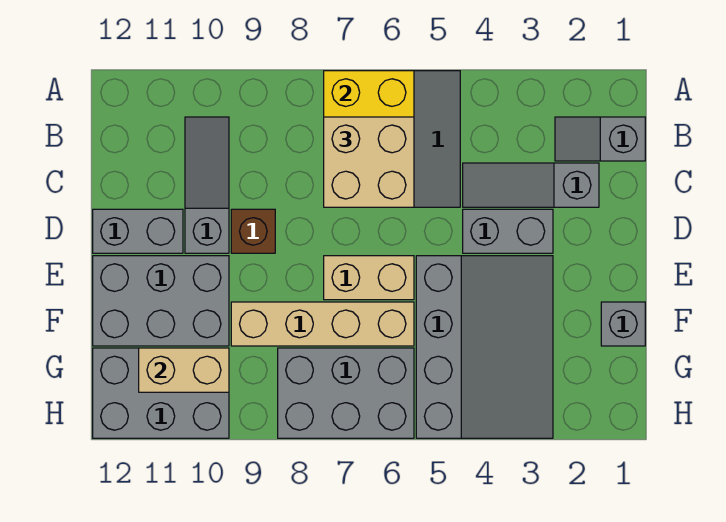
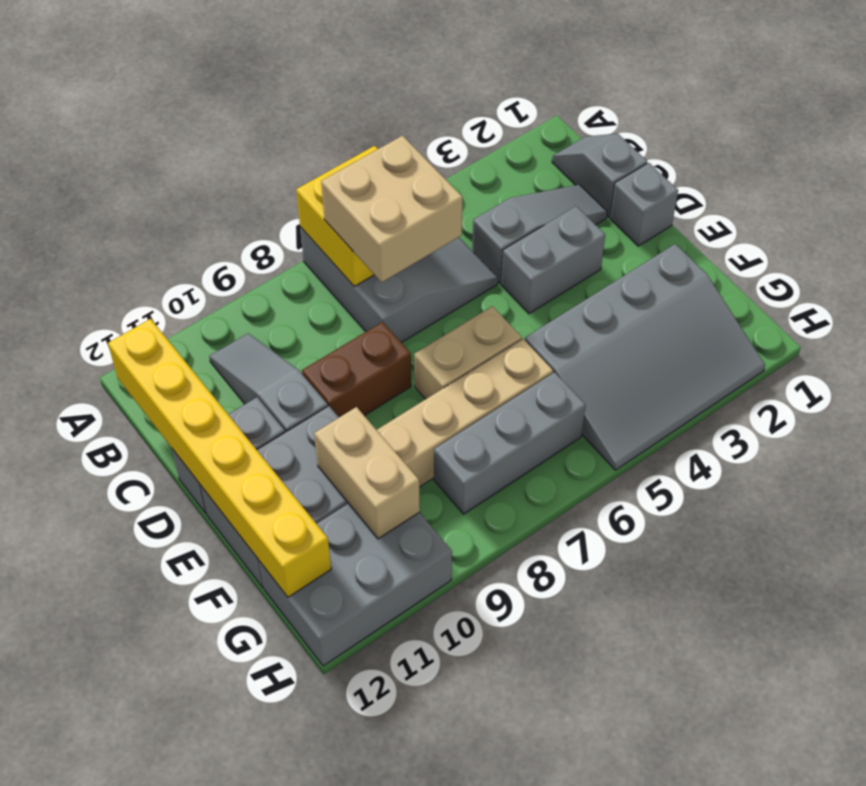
grey slope B1:B2 level 1 top 1 -> grey slope B1:C1 level 1 top C
none -> yellow brick B12:G12 level 2
grey slope C2:C4 level 1 top 2 -> grey slope C2:C4 level 1 top 4
brown brick D9 level 1 -> brown brick D8:D9 level 1
grey slope E3:H5 level 1 top 5 -> grey slope F2:H5 level 1 top F
grey brick F1 level 1 -> grey brick D1 level 1
grey brick G6:H8 level 1 -> grey brick G6:G8 level 1
tan brick G10:G11 level 2 -> tan brick F10:G10 level 2

